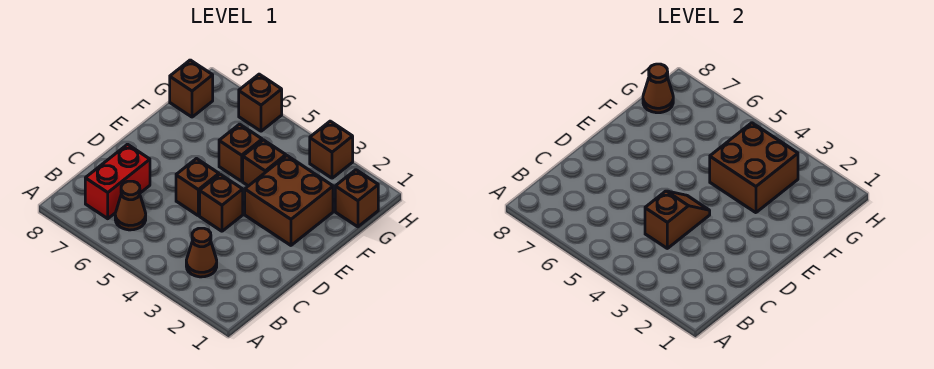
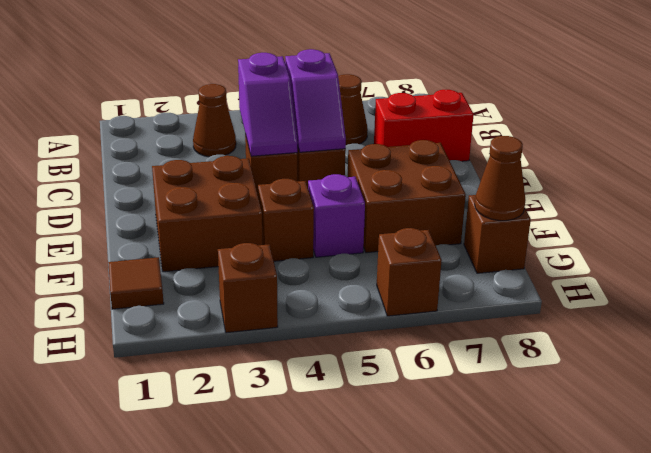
red brick B7:C7 level 1 -> red brick C7:C8 level 1
brown slope C4:D4 level 2 top C -> purple slope C4:D4 level 2 top C
none -> purple slope C5:D5 level 2 top C
brown brick F3:G4 level 2 -> brown brick E6:F7 level 1
brown brick F5 level 1 -> purple brick F5 level 1
brown brick G1 level 1 -> brown tile G1 level 1

